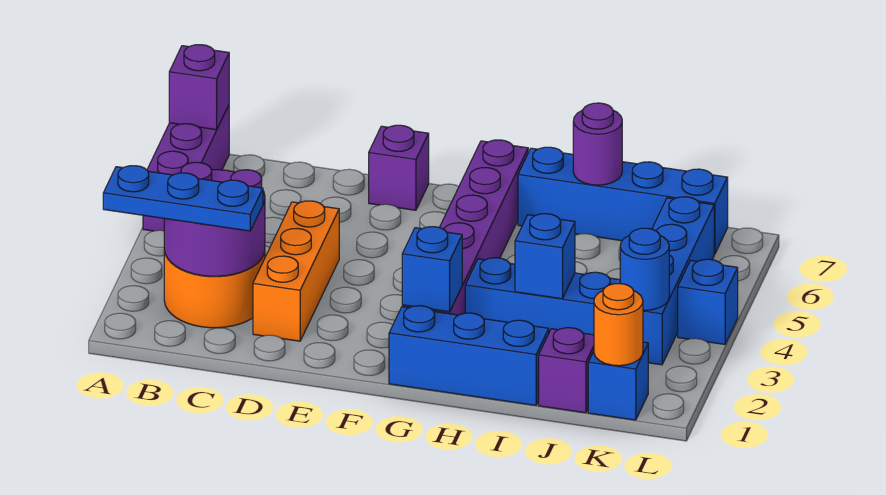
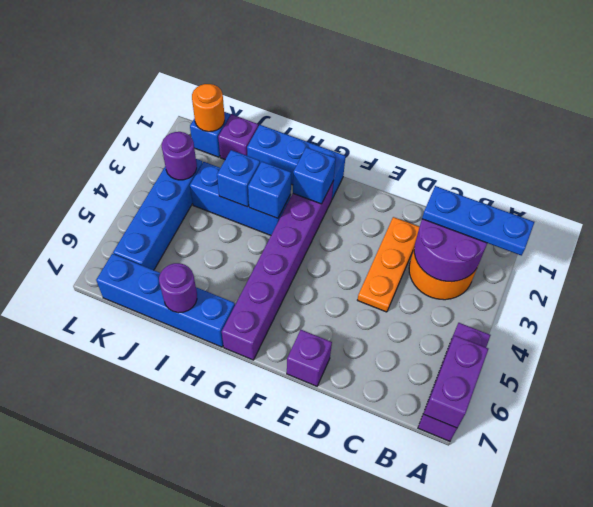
purple brick A7 level 2 -> purple brick A6:A7 level 2
orange brick D2:D4 level 1 -> orange plate D2:D4 level 1
blue round brick K3 level 2 -> purple round brick K3 level 2
blue brick L4 level 1 -> blue brick H3 level 2

